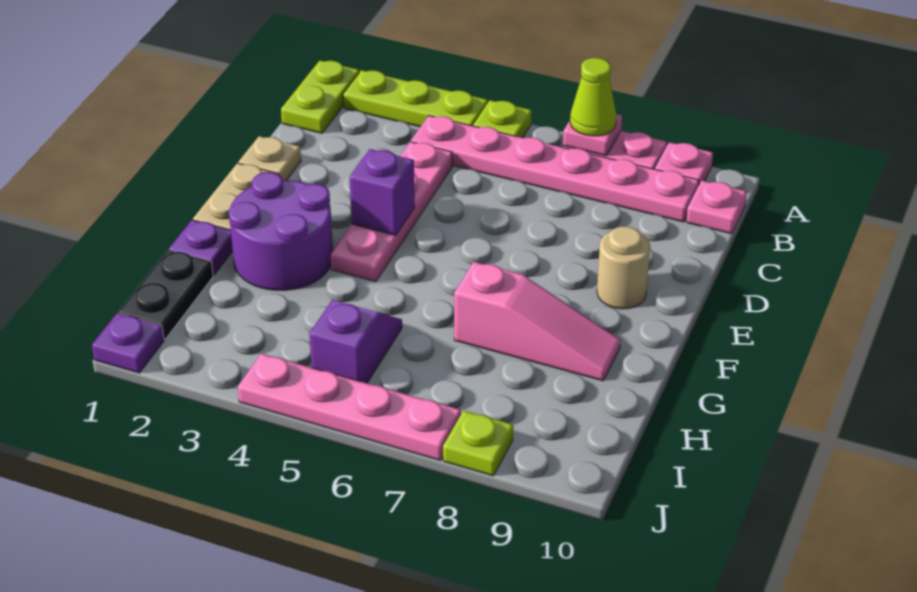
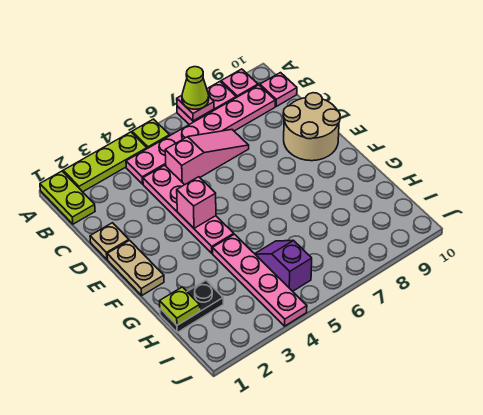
purple brick E4 level 2 -> pink brick E4 level 2
tan round brick E9 level 1 -> tan round brick D9:E10 level 1
purple round brick F2:G3 level 1 -> none
purple plate G1 level 1 -> none
pink slope G7:G9 level 1 top 7 -> pink slope C5:C7 level 1 top 5
black plate H1:I1 level 1 -> black plate H1:H2 level 1
purple plate J1 level 1 -> none
pink plate J4:J7 level 1 -> pink plate G4:J4 level 1
lime plate J8 level 1 -> lime plate H1 level 2

